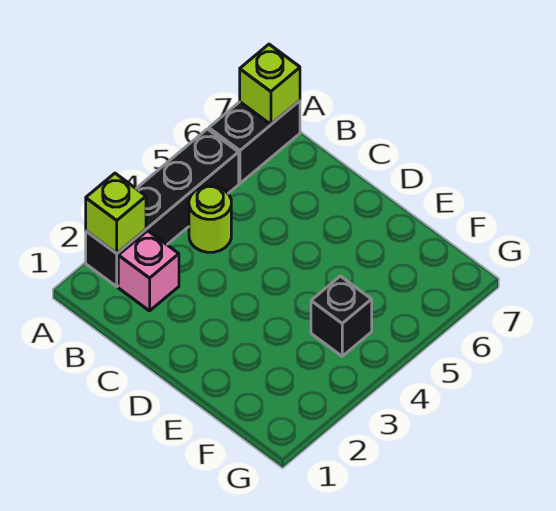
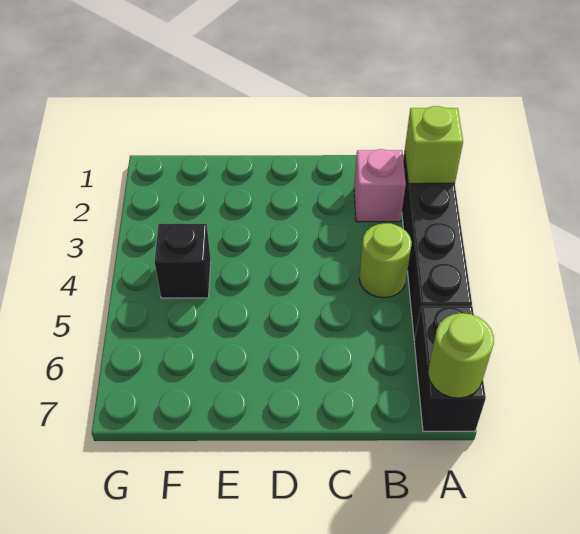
lime brick A7 level 2 -> lime round brick A7 level 2

